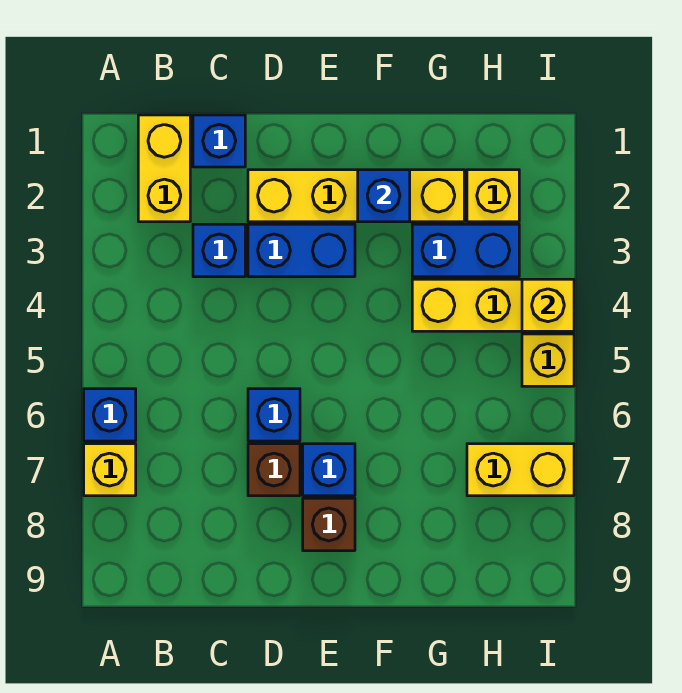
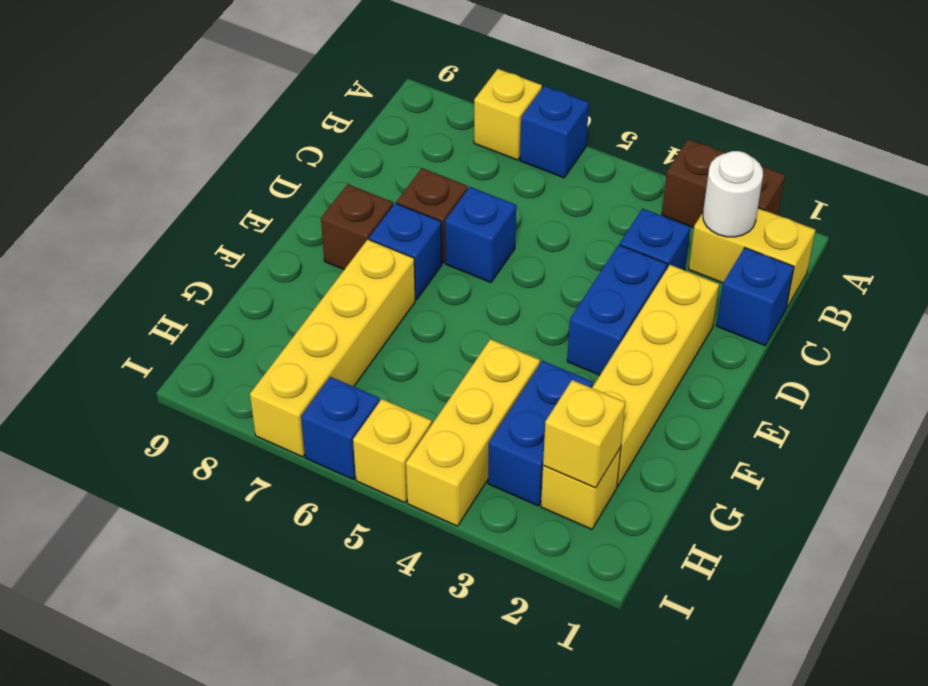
none -> brown brick A2:A3 level 1
none -> white round brick B2 level 2
blue brick F2 level 2 -> blue brick I6 level 1
yellow brick H7:I7 level 1 -> yellow brick F7:I7 level 1
yellow brick I4 level 2 -> yellow brick H2 level 2

